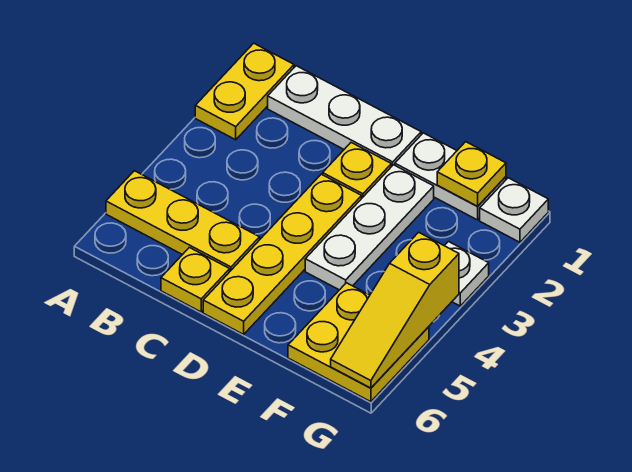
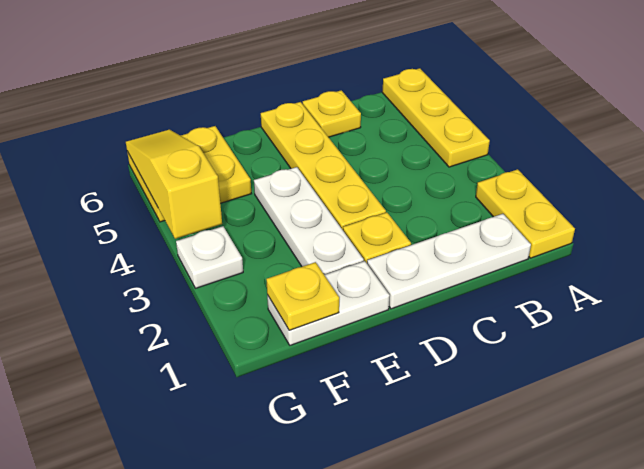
yellow plate A5:C5 level 1 -> yellow plate A4:A6 level 1
white plate G1 level 1 -> none

